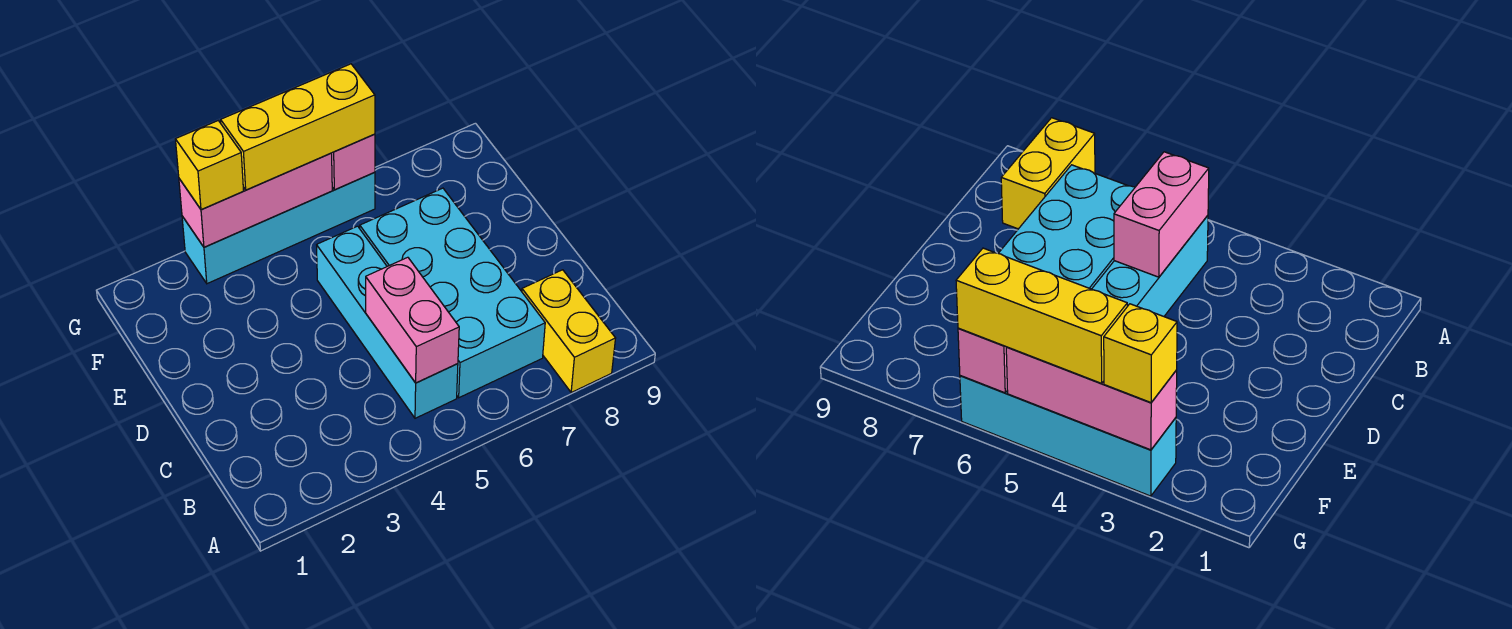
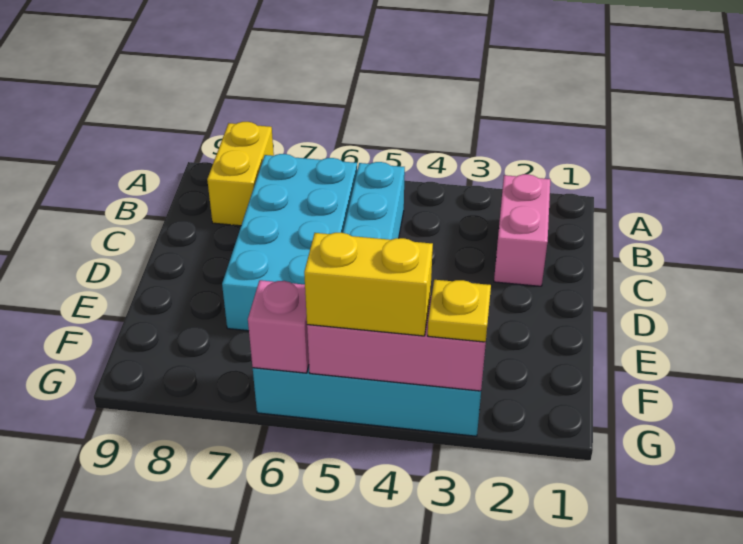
pink brick B5:C5 level 2 -> pink brick B2:C2 level 1
yellow brick G3 level 3 -> yellow plate G3 level 3
yellow brick G4:G6 level 3 -> yellow brick G4:G5 level 3

